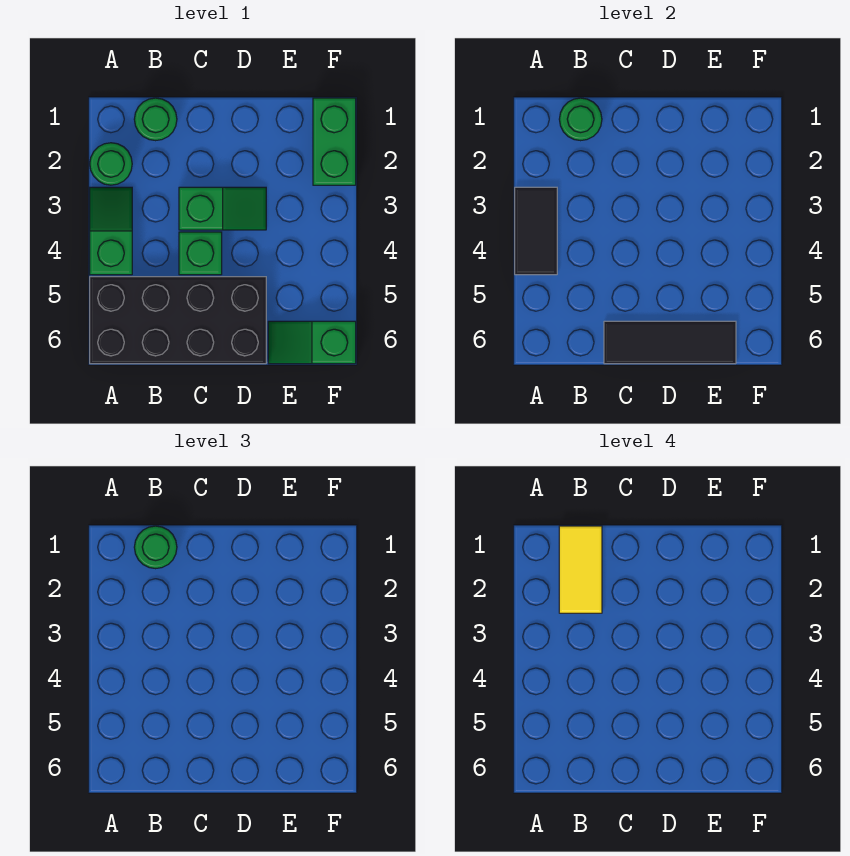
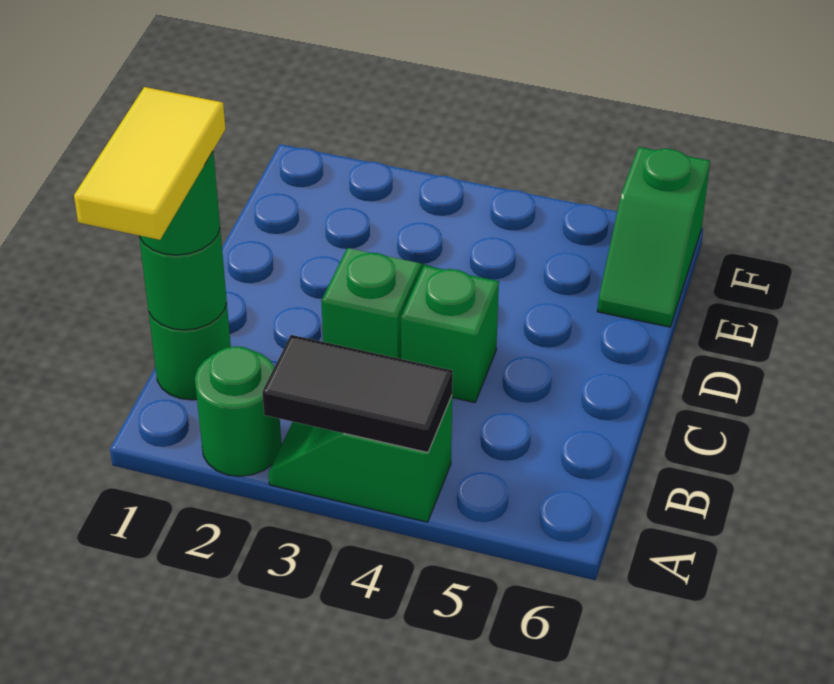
black brick A5:D6 level 1 -> none
yellow tile B1:B2 level 4 -> yellow tile A1:B1 level 4
black tile C6:E6 level 2 -> none
green brick F1:F2 level 1 -> none

